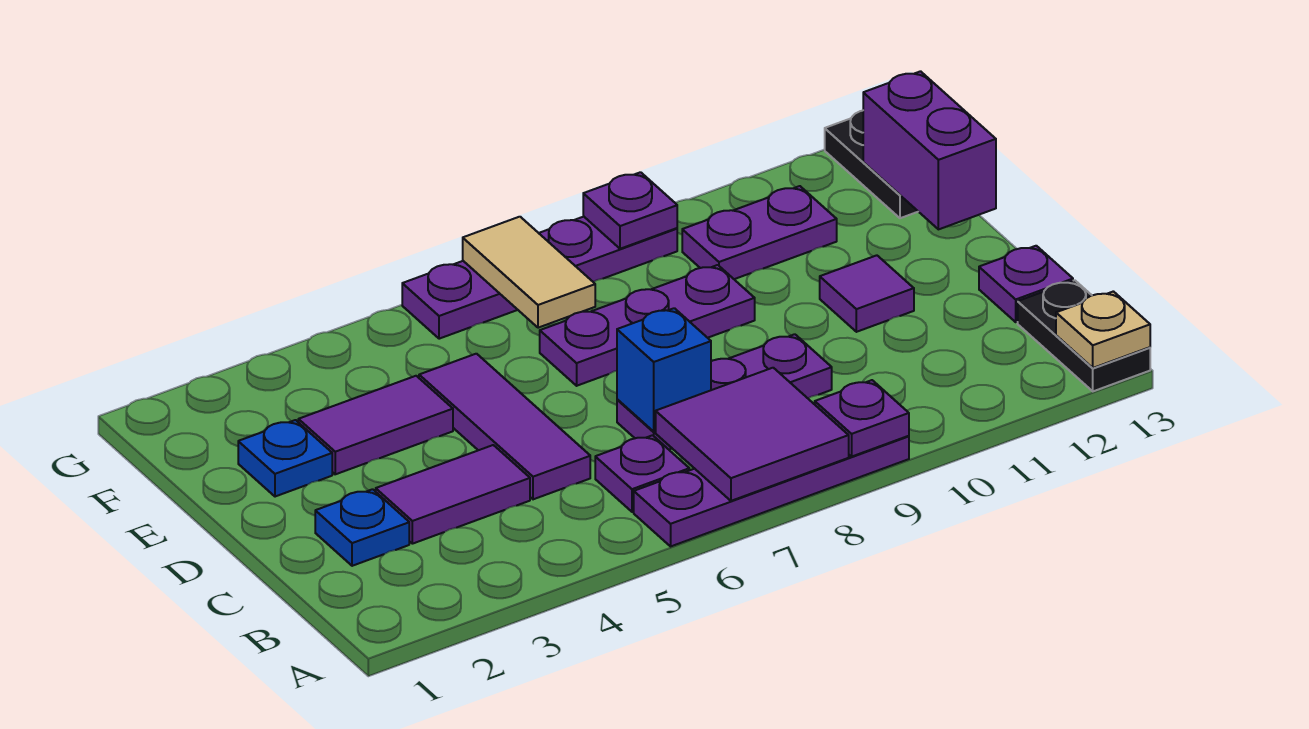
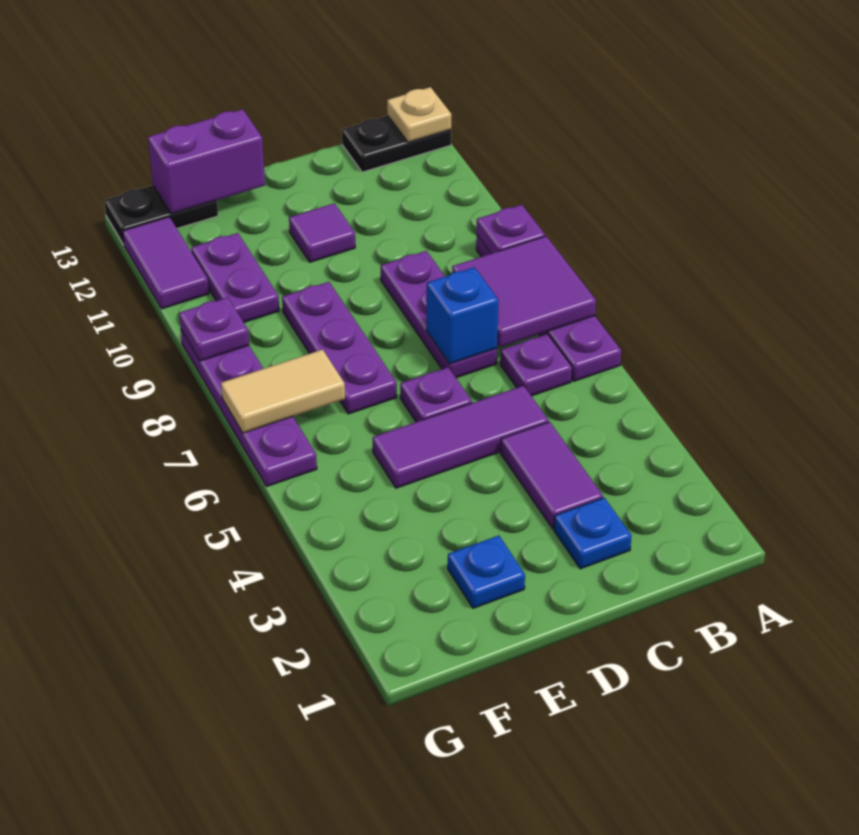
purple plate C13 level 1 -> purple plate D6 level 1
purple tile E3:E4 level 1 -> purple tile G11:G12 level 1

